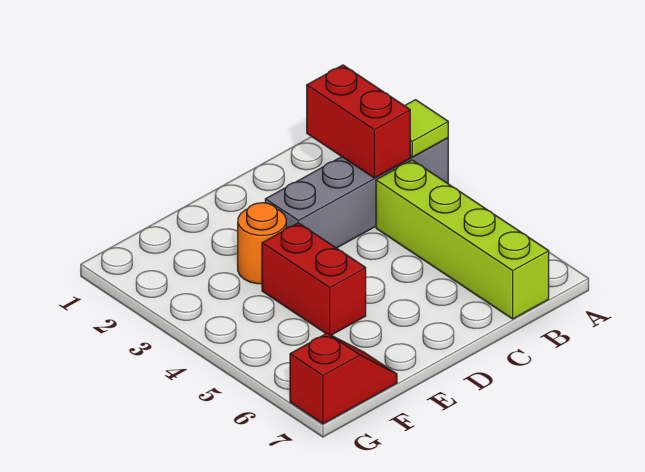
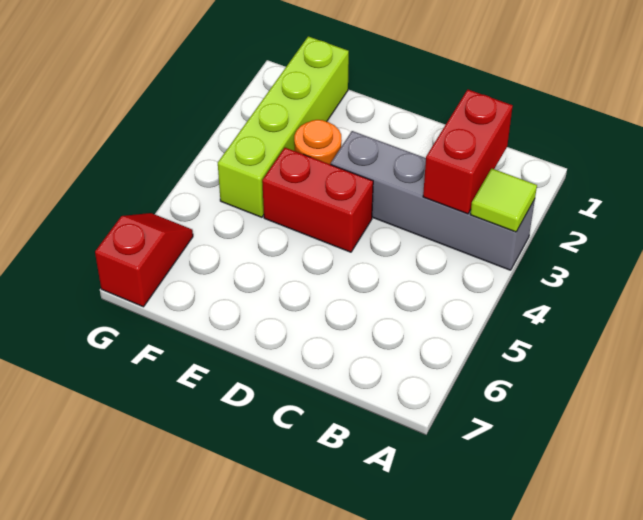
lime brick B4:B7 level 1 -> lime brick F1:F4 level 1
red brick E4:E5 level 1 -> red brick D4:E4 level 1
red slope F7:G7 level 1 top G -> red slope G6:G7 level 1 top 7

